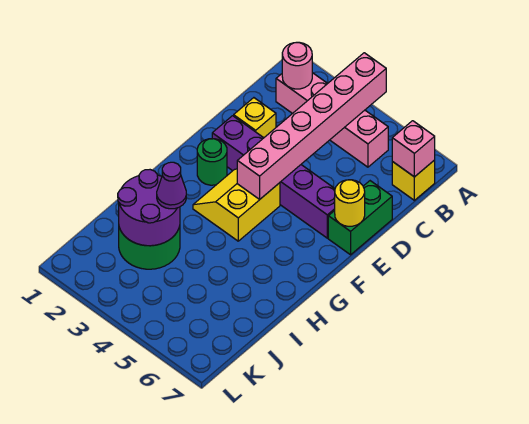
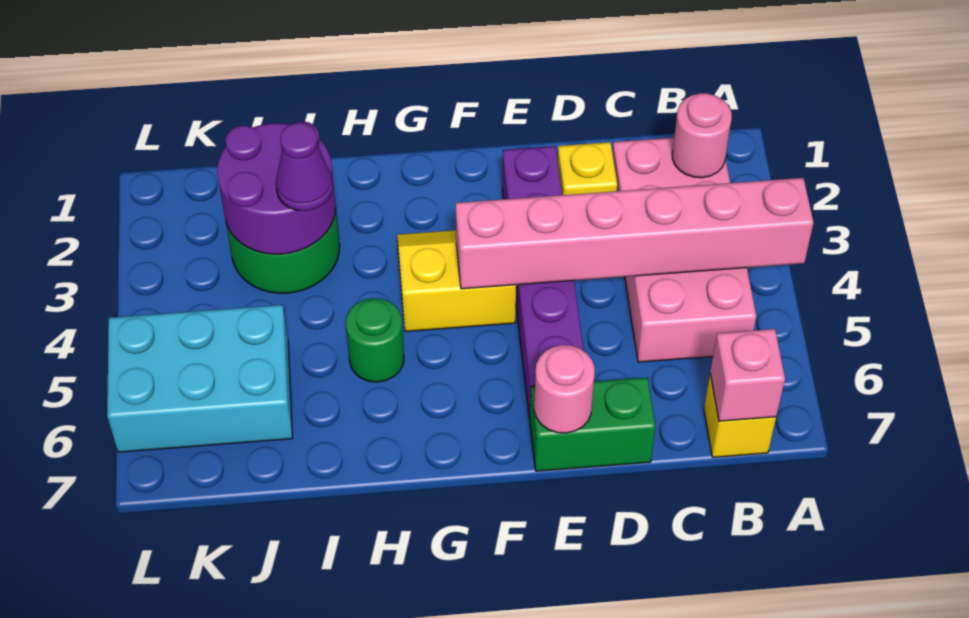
pink brick B2:B5 level 1 -> pink brick B2:C5 level 1
yellow round brick E7 level 2 -> pink round brick E7 level 2
green round brick F2 level 1 -> green round brick H5 level 1
none -> cyan brick J5:L6 level 1

